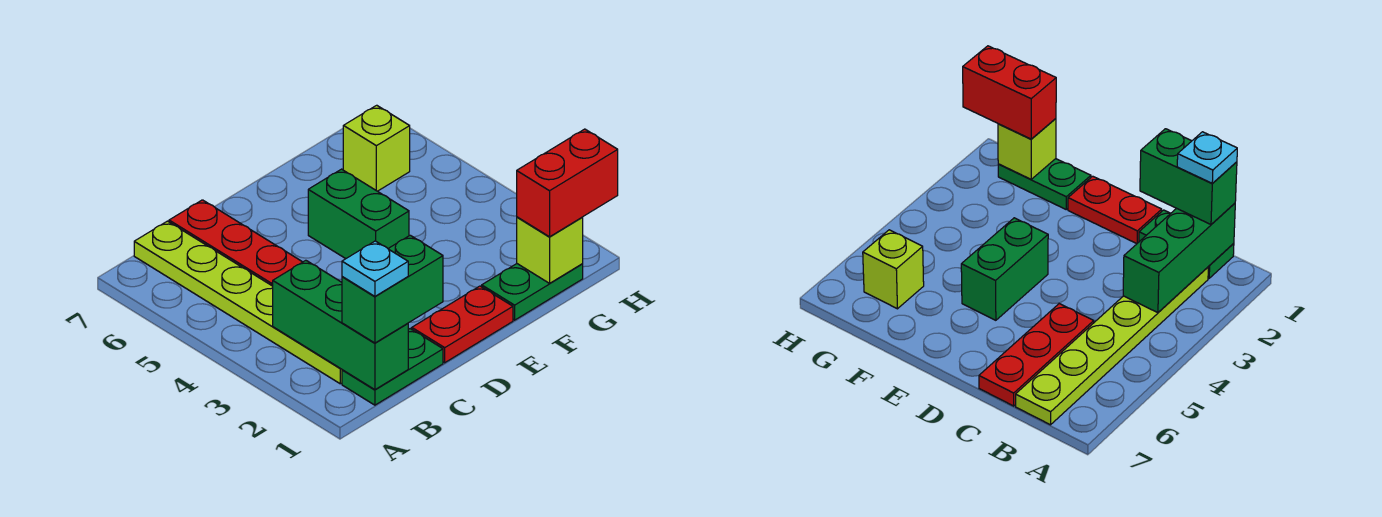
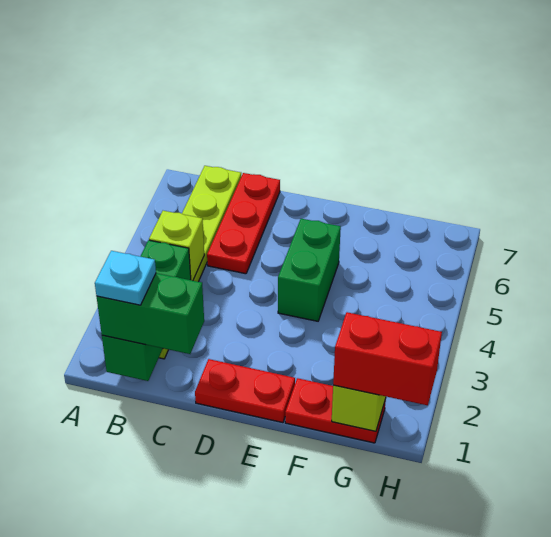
green plate B1:C1 level 1 -> none
green plate F1:G1 level 1 -> red plate F1:G1 level 1
lime brick G6 level 1 -> lime brick B4 level 2

